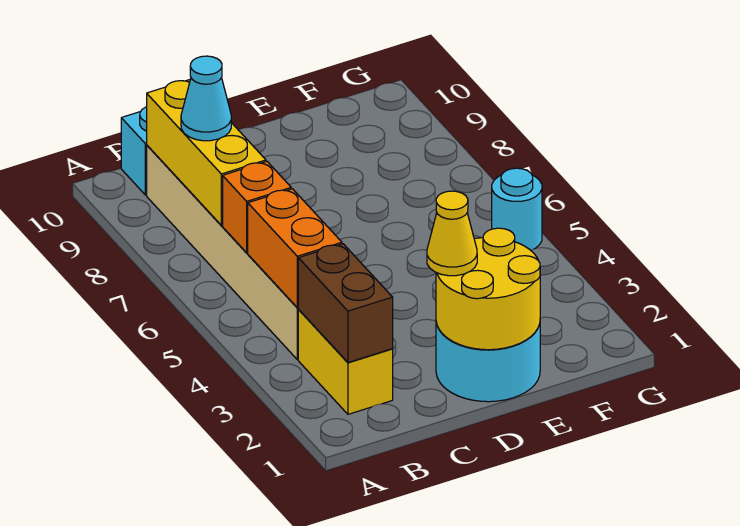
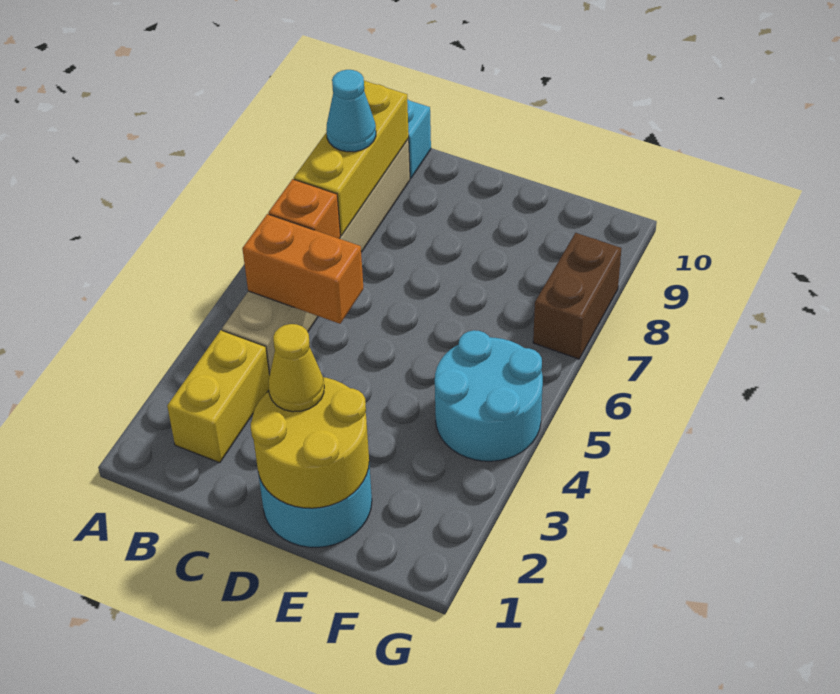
brown brick B2:B3 level 2 -> brown brick G7:G8 level 1
orange brick B4:B5 level 2 -> orange brick B5:C5 level 2
cyan round brick G5 level 1 -> cyan round brick F4:G5 level 1

